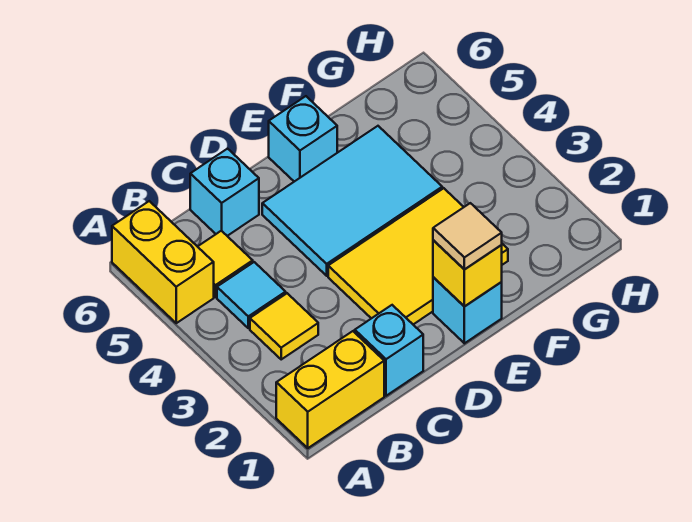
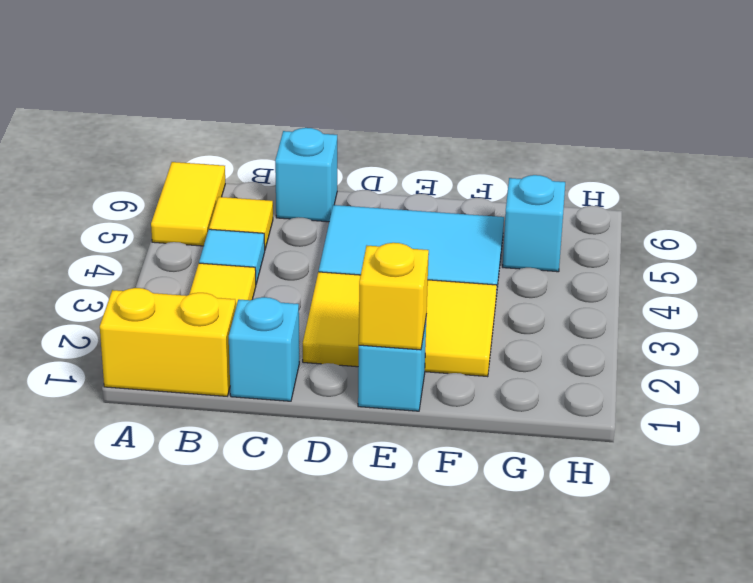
yellow brick A5:A6 level 1 -> yellow tile A5:A6 level 1
tan tile E1 level 3 -> none
cyan brick E6 level 1 -> cyan brick G5 level 1

